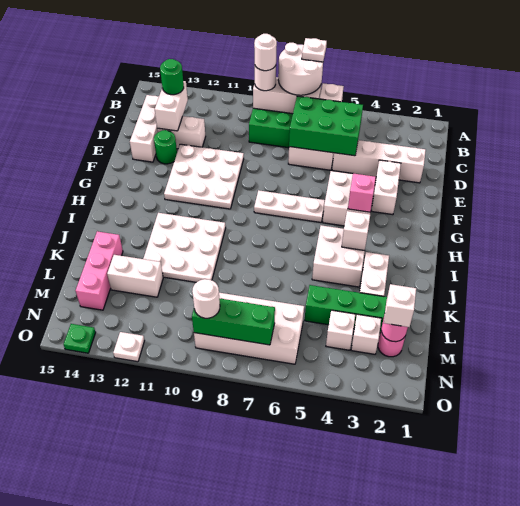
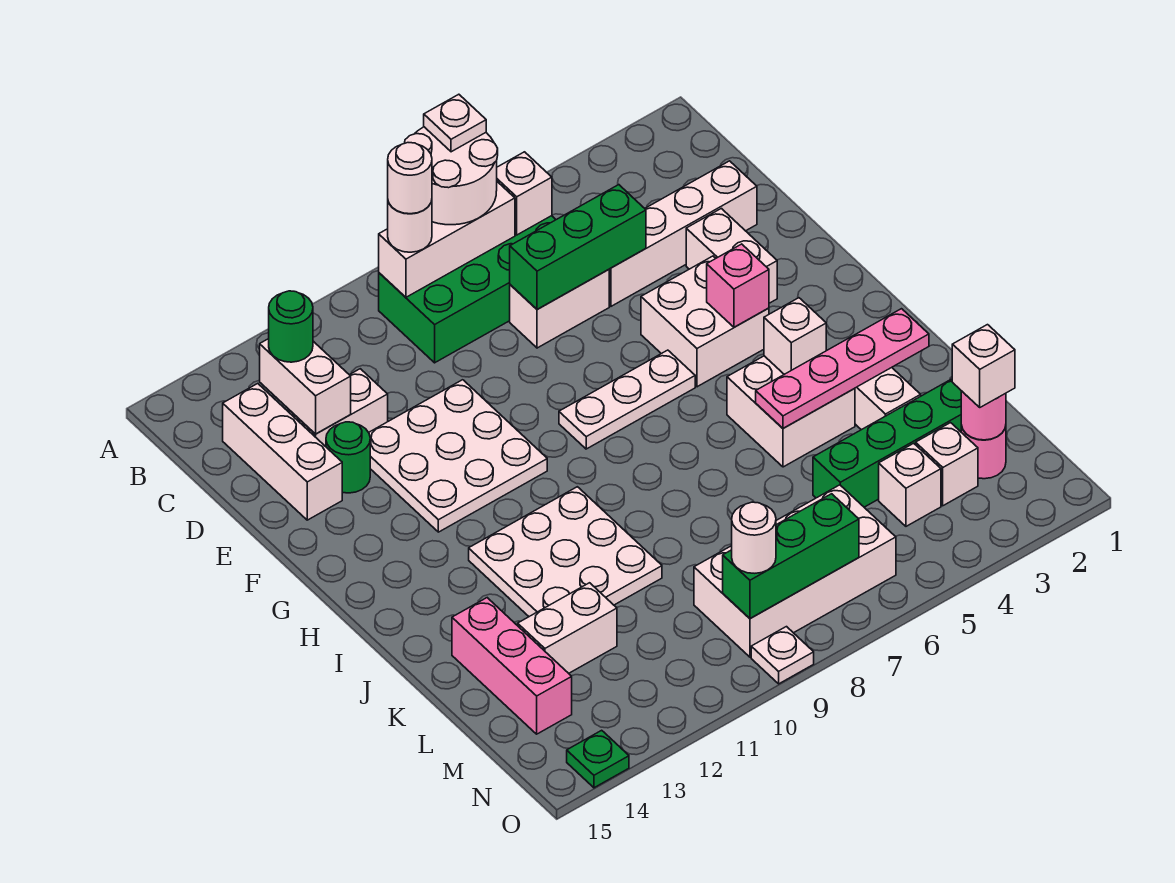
green brick C5:D7 level 2 -> green brick D5:D7 level 2
none -> pink plate J2:J5 level 2
white plate O12 level 1 -> white plate O9 level 1

